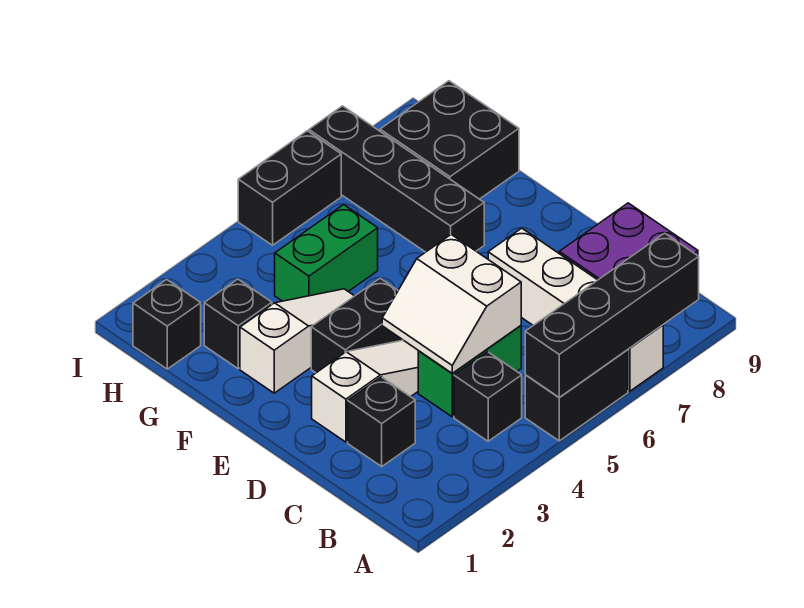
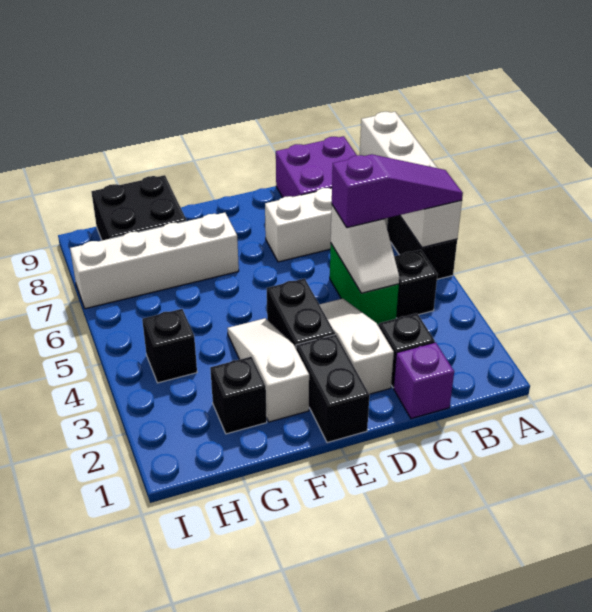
black brick A5:A8 level 2 -> white brick A5:A8 level 2
none -> purple slope A5:C5 level 3 top C
none -> purple brick C1 level 1
white slope C4:D5 level 2 top 5 -> white slope C4:C5 level 2 top 5
black brick F7:I7 level 1 -> white brick F7:I7 level 1
green brick G4:G5 level 1 -> none
black brick H1 level 1 -> black brick H4 level 1
black brick I5:I6 level 1 -> black brick E1:E2 level 1

